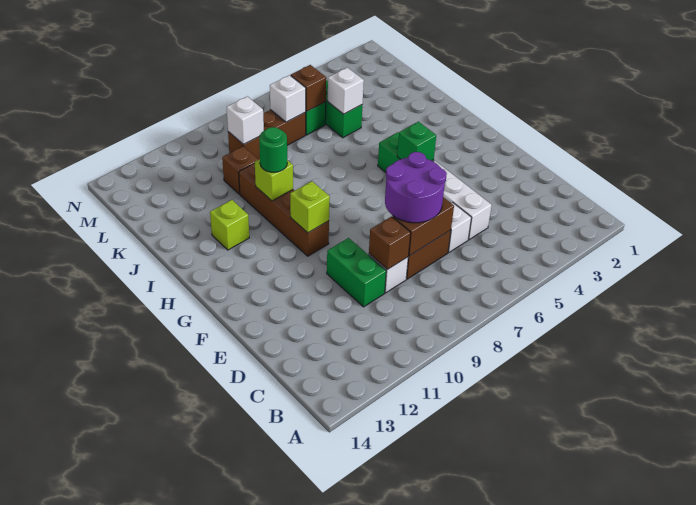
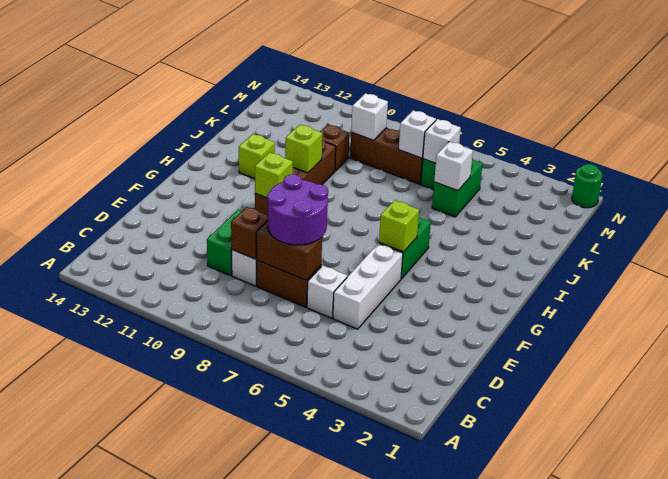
green brick G5 level 2 -> lime brick G5 level 2
green round brick I10 level 3 -> green round brick N1 level 1
brown brick L6 level 2 -> white brick L6 level 2

